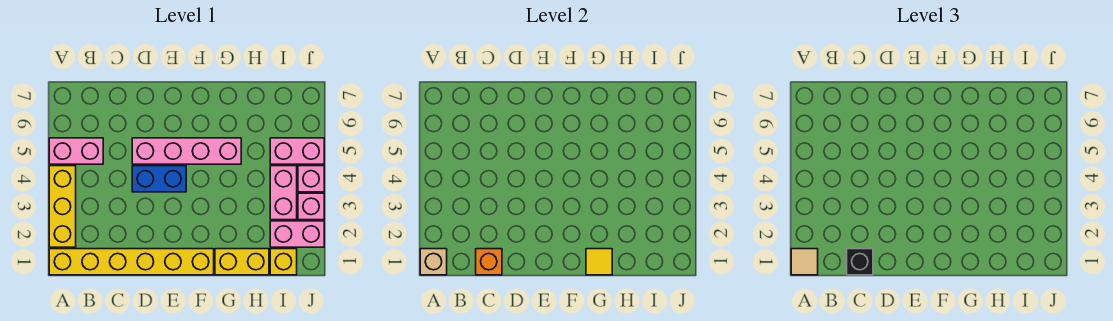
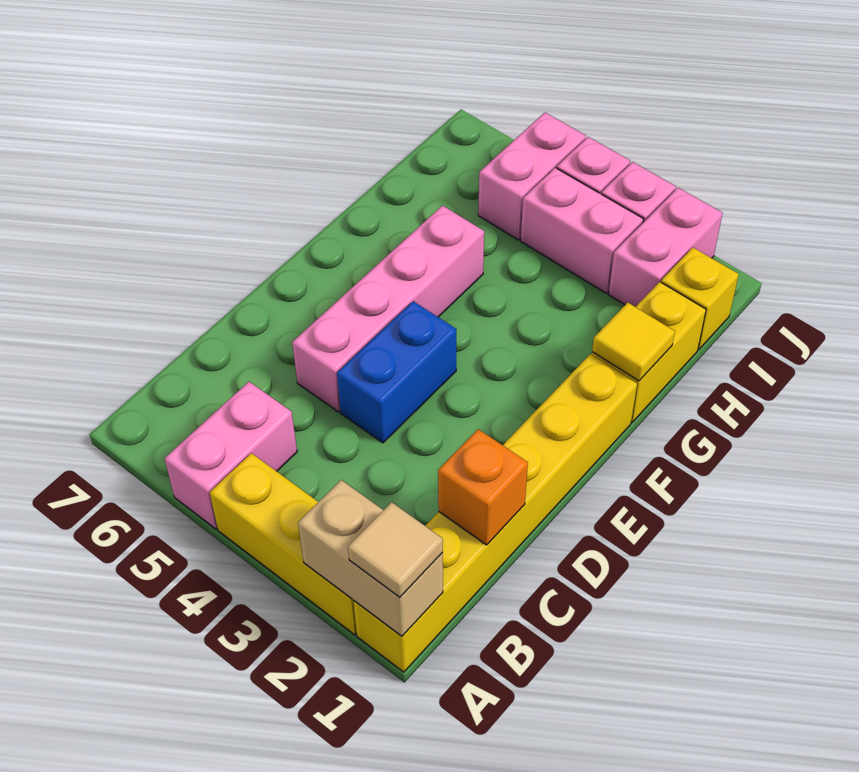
tan brick A1 level 2 -> tan brick A1:A2 level 2
black brick C1 level 3 -> none

